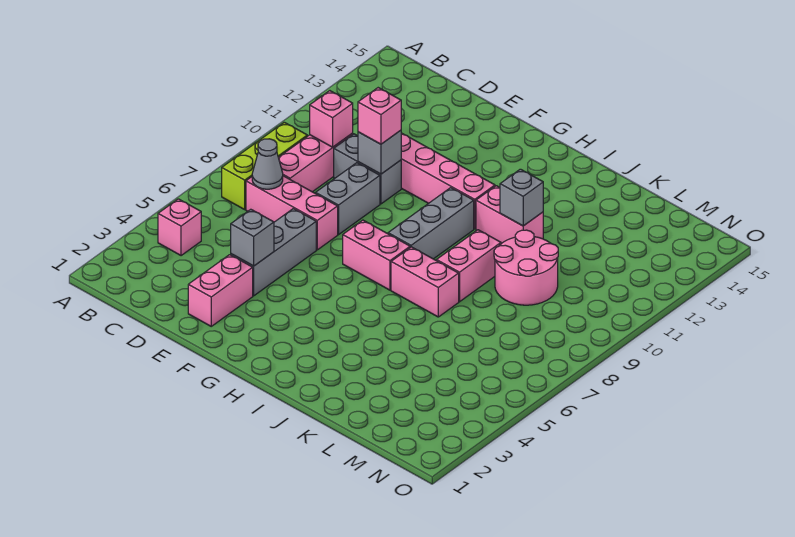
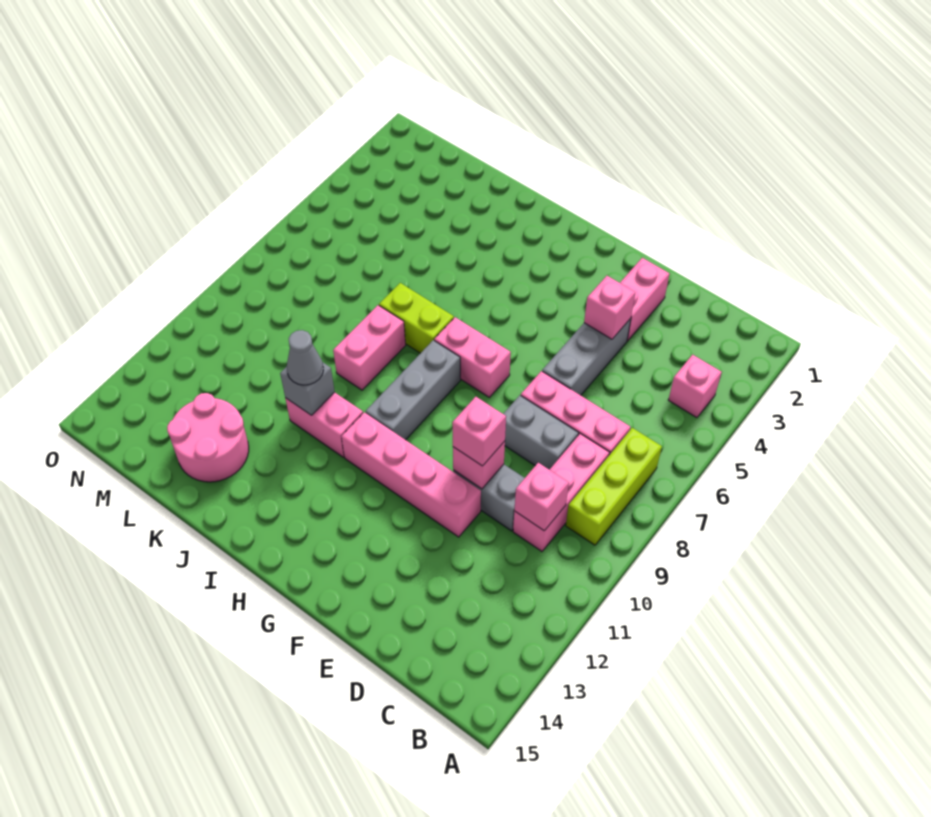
grey cone C7 level 2 -> grey cone J11 level 3
grey brick E4 level 2 -> pink brick E4 level 2
grey brick E8:E9 level 1 -> grey brick D8:E8 level 1
grey brick E10 level 2 -> pink brick E10 level 2
pink brick I7:J7 level 1 -> lime brick I7:J7 level 1
pink round brick K9:L10 level 1 -> pink round brick K13:L14 level 1

